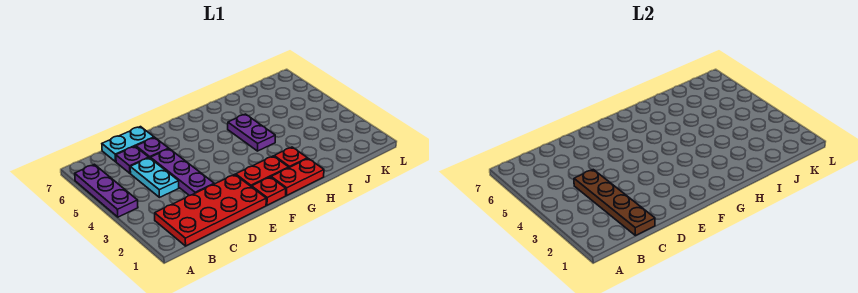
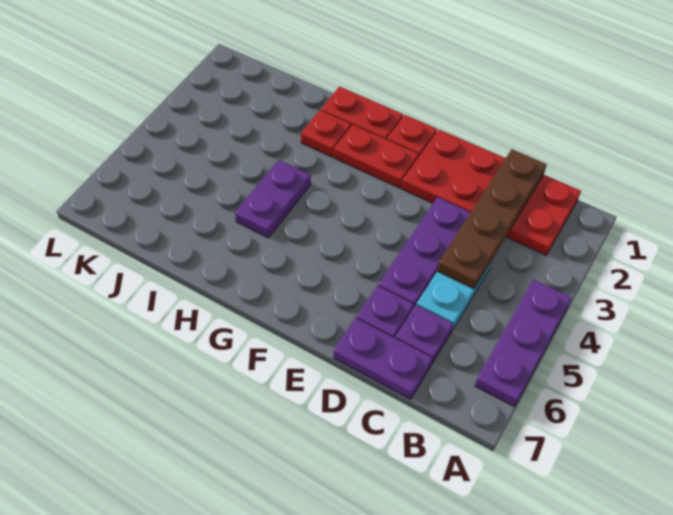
cyan plate C7:D7 level 1 -> purple plate C7:D7 level 1

